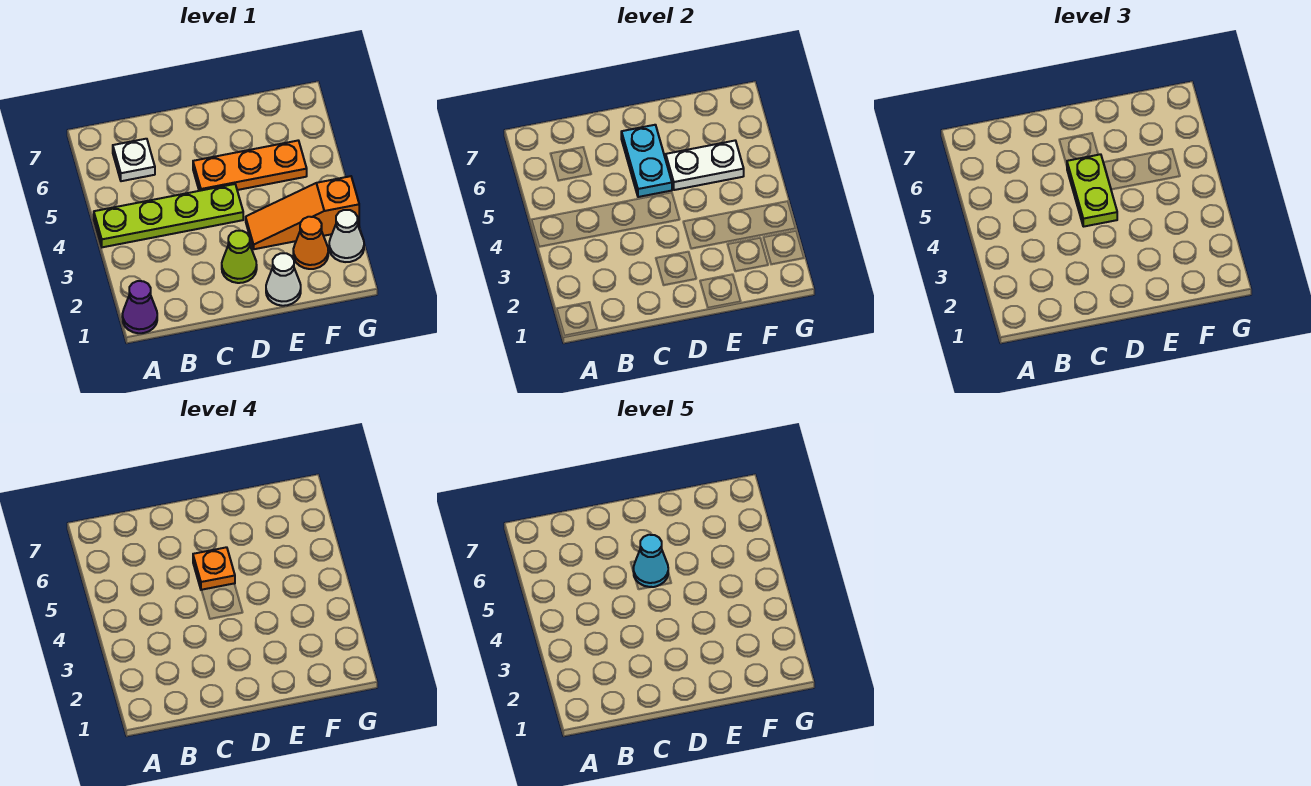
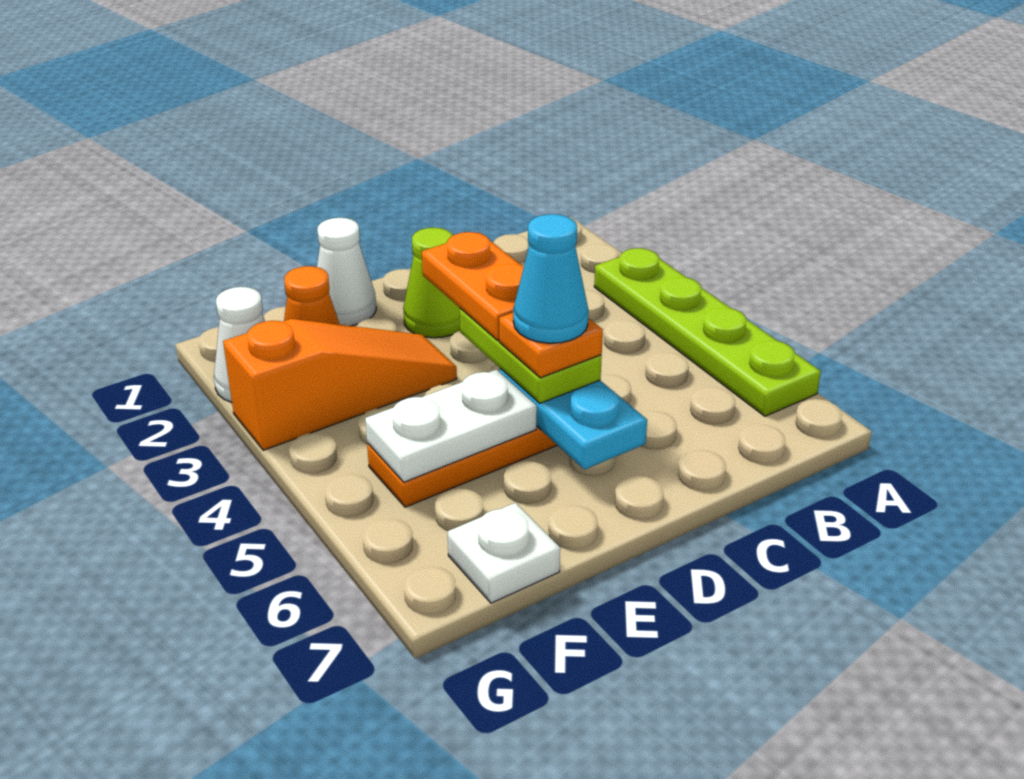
purple cone A1 level 1 -> none
lime plate A4:D4 level 1 -> lime plate A3:A6 level 1
white plate B6 level 1 -> white plate F7 level 1
none -> orange plate D3:D4 level 4

